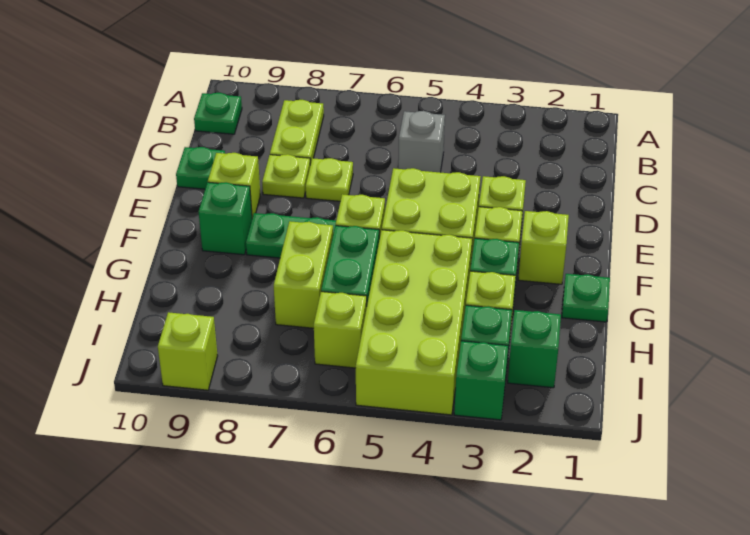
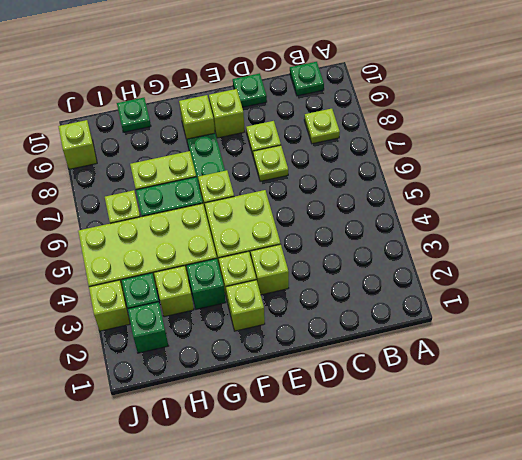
lime plate B8:C8 level 1 -> lime plate B8 level 1
grey brick C5 level 1 -> none
green brick F9 level 1 -> lime brick F9 level 1
green plate G1 level 1 -> green plate H10 level 1
green brick J3 level 1 -> lime brick J3 level 1

